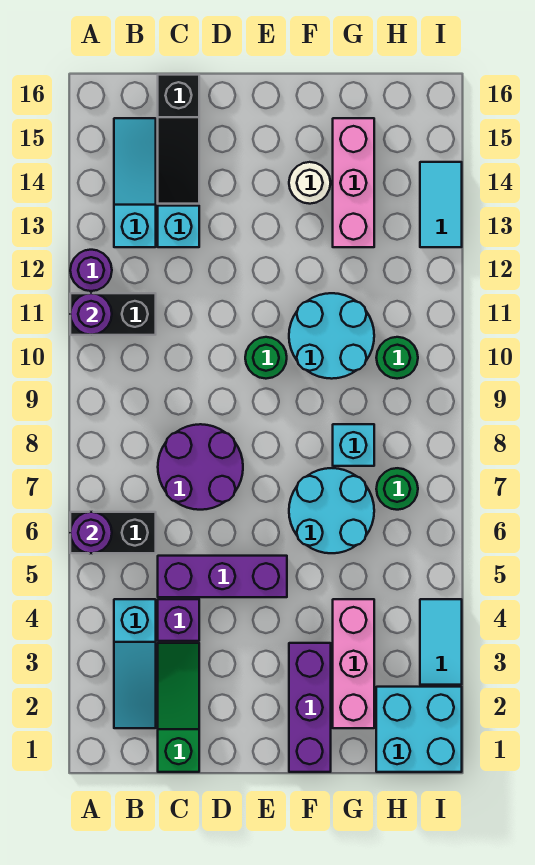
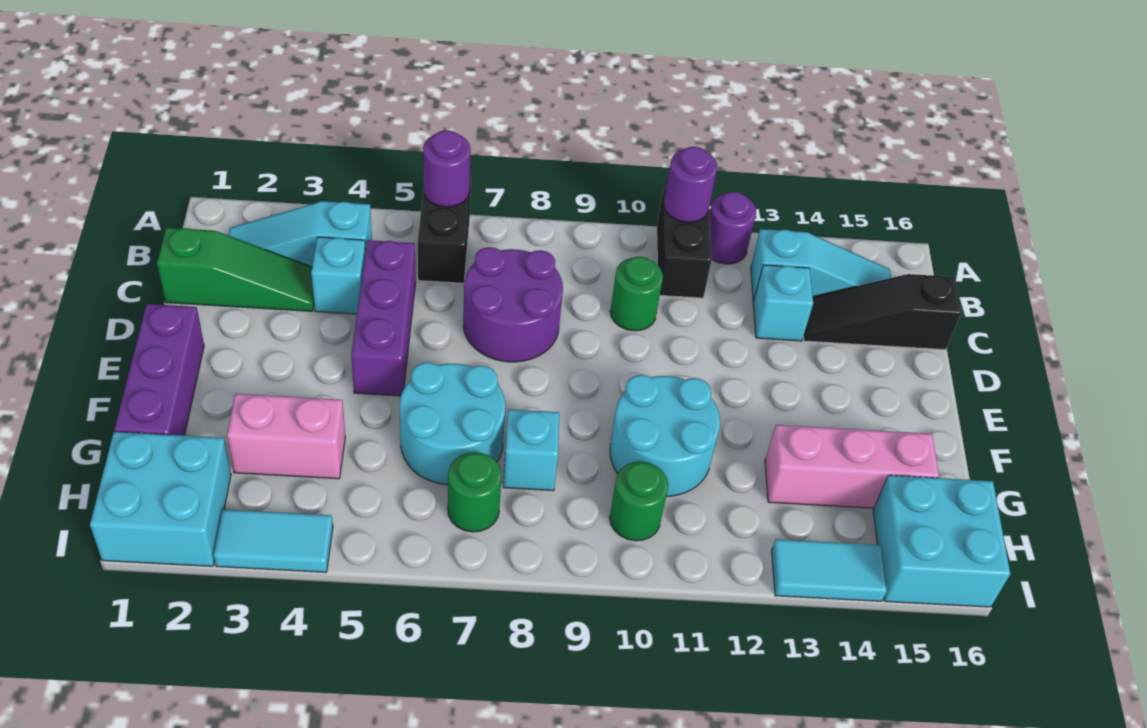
purple brick C4 level 1 -> cyan brick C4 level 1
green round brick E10 level 1 -> green round brick C10 level 1
purple brick F1:F3 level 1 -> purple brick E1:G1 level 1
white round brick F14 level 1 -> none
pink brick G2:G4 level 1 -> pink brick G3:G4 level 1
none -> cyan brick H15:I16 level 1

